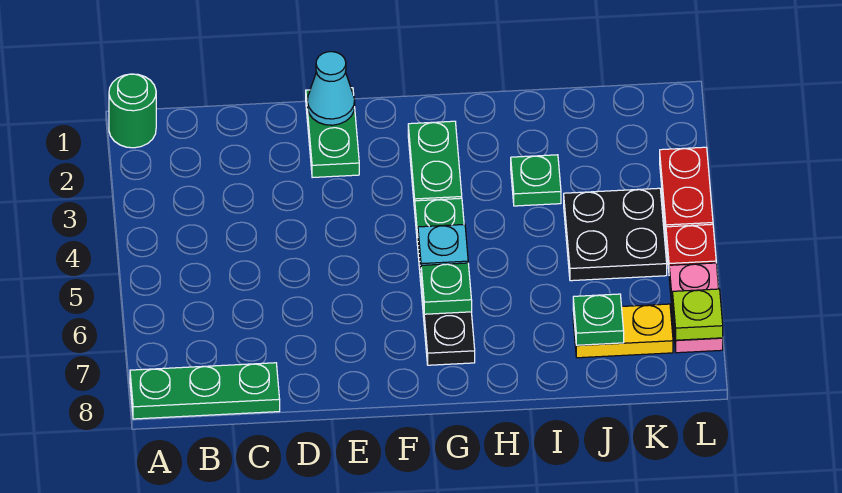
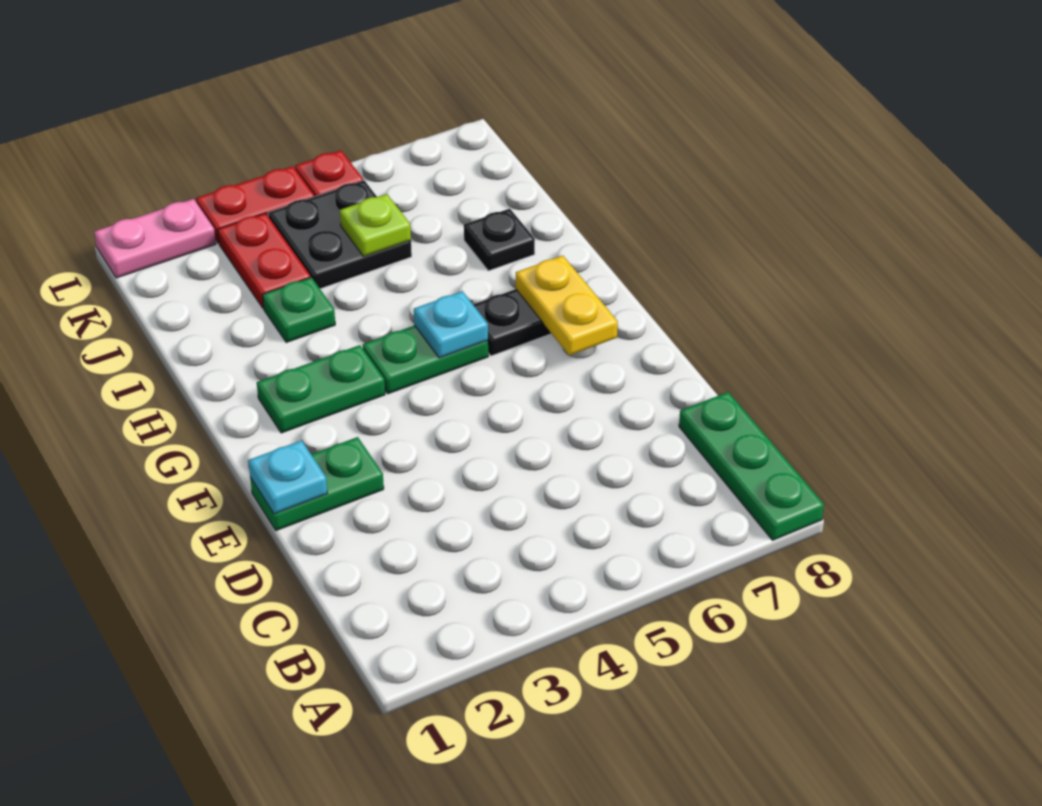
green round brick A1 level 1 -> none
cyan cone E1 level 2 -> cyan plate E1 level 2
green plate G6 level 2 -> none
none -> black plate I7 level 1
none -> red plate J3:K3 level 1
yellow plate J7:K7 level 1 -> yellow plate F7:G7 level 2
green plate J7 level 2 -> none
pink plate L6:L7 level 1 -> pink plate L1:L2 level 1
lime plate L7 level 2 -> lime plate J5 level 2

